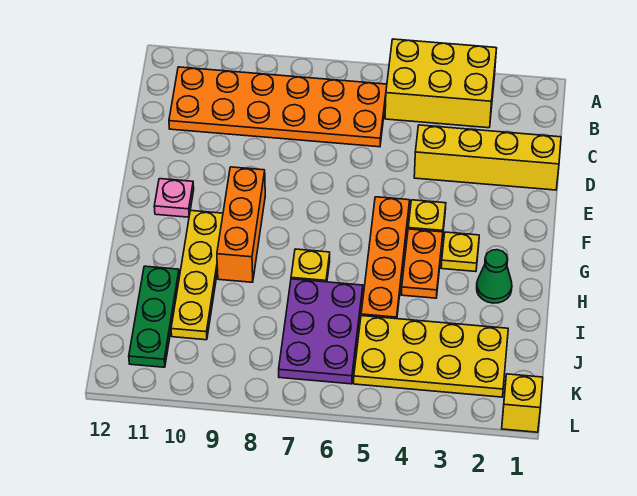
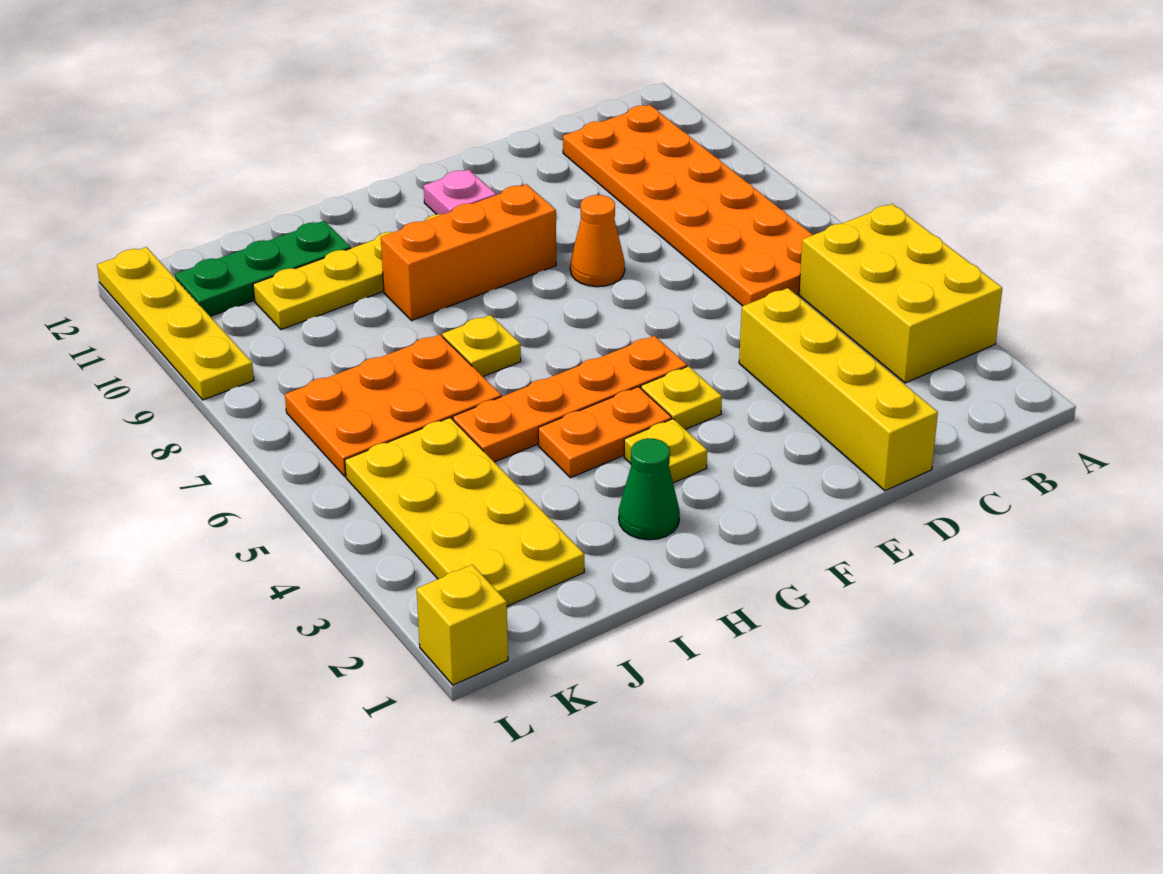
none -> orange cone E8 level 1
purple plate I6:K7 level 1 -> orange plate I6:K7 level 1
none -> yellow plate L9:L12 level 1

